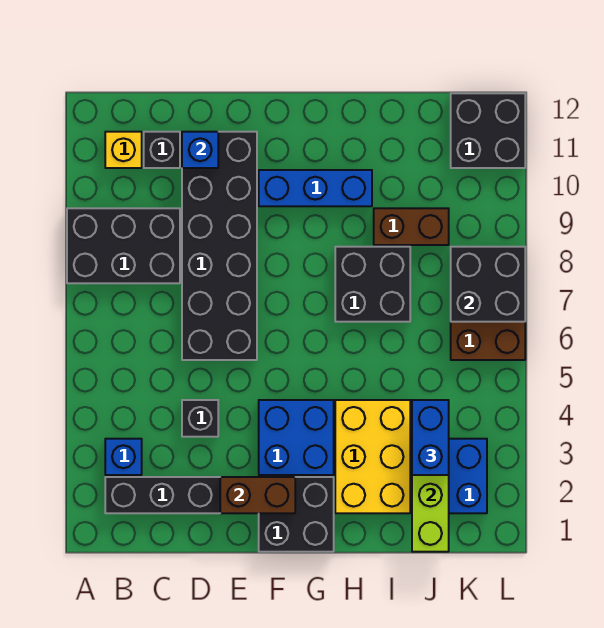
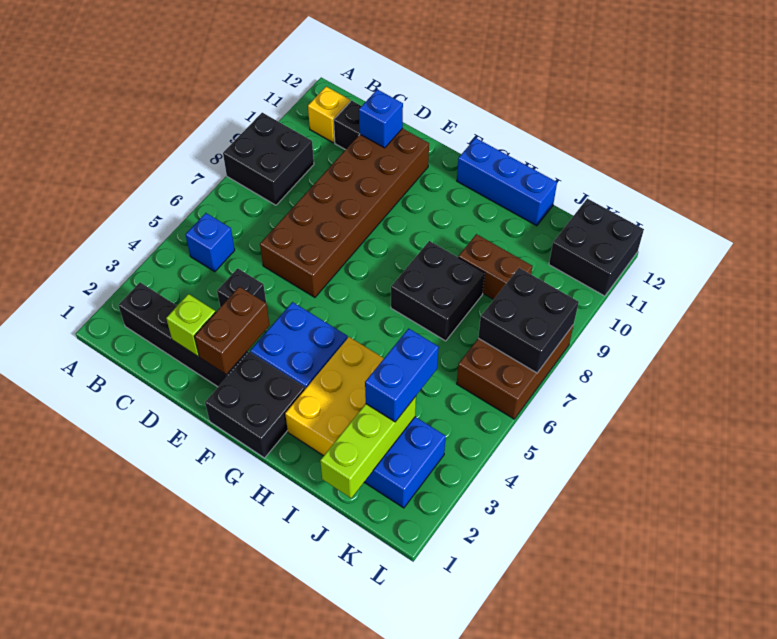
black brick A8:C9 level 1 -> black brick A8:B9 level 1
blue brick B3 level 1 -> blue brick B5 level 1
none -> lime brick D2 level 2
black brick D6:E11 level 1 -> brown brick D6:E11 level 1
brown brick E2:F2 level 2 -> brown brick E2:E3 level 2
blue brick F10:H10 level 1 -> blue brick G12:I12 level 1

